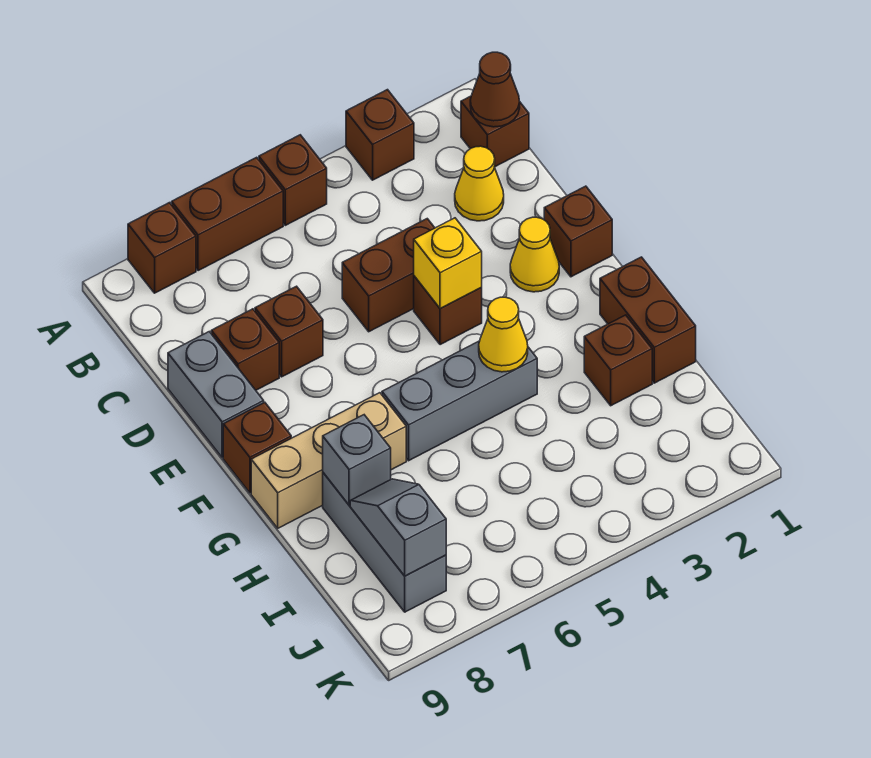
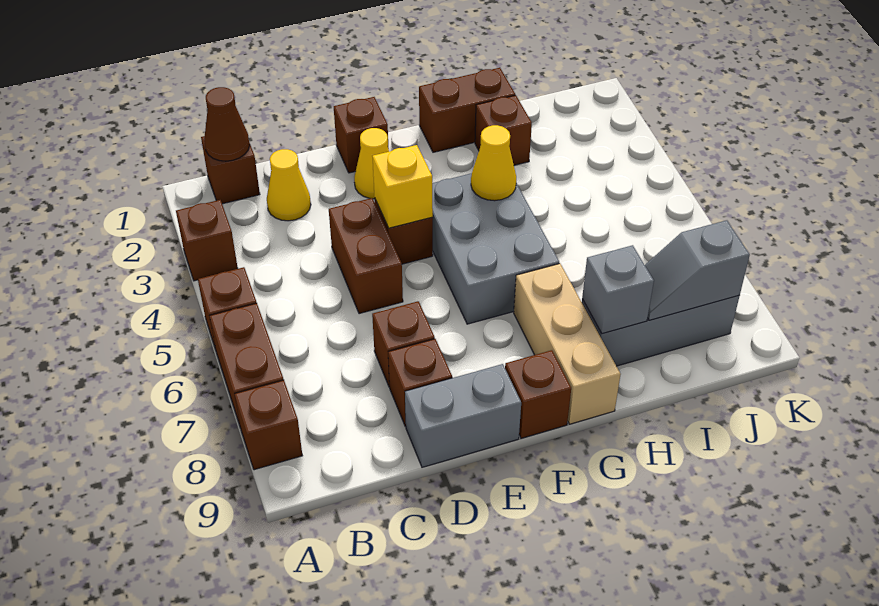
grey brick G4:G6 level 1 -> grey brick F4:G6 level 1

